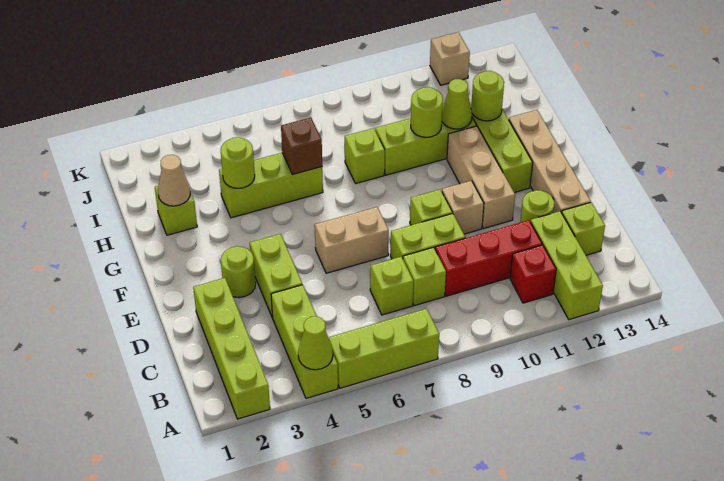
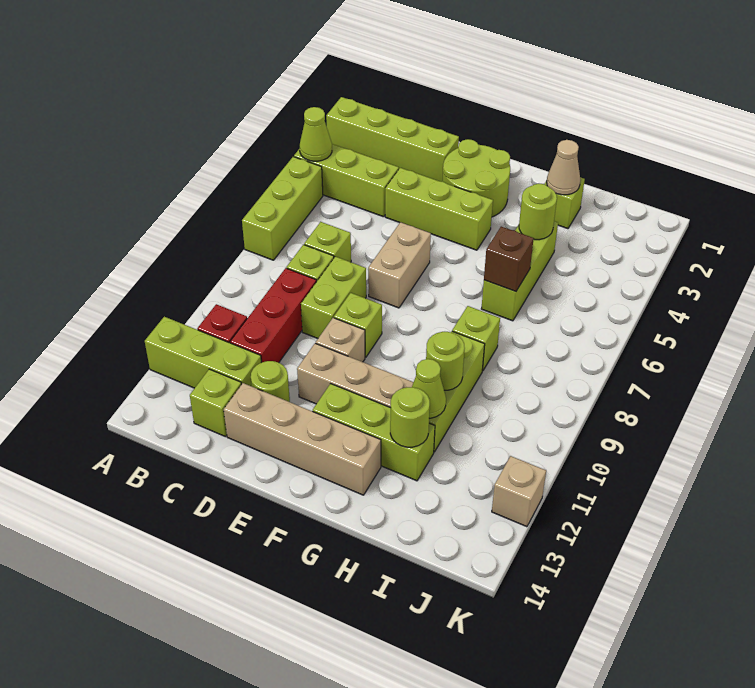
lime brick D4:E4 level 1 -> lime brick D4:F4 level 1
lime round brick E3 level 1 -> lime round brick E2:F3 level 1

